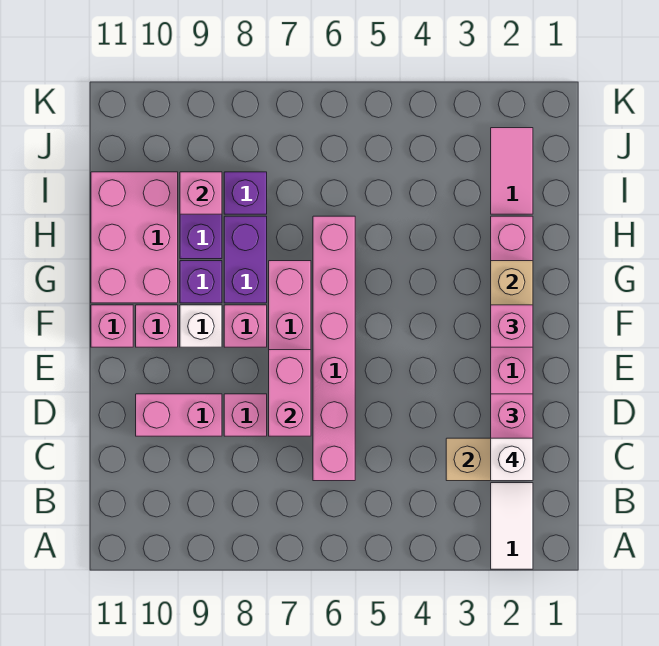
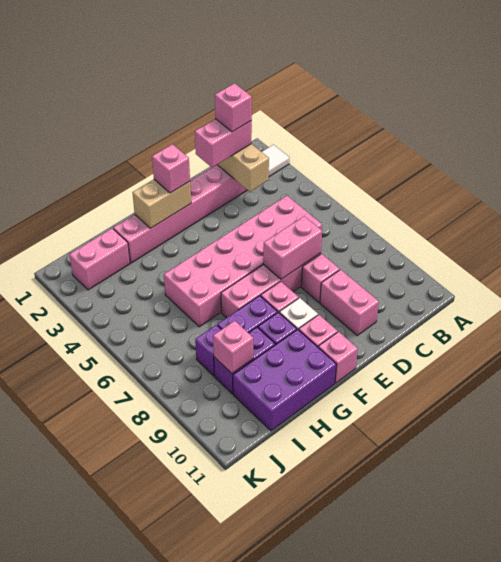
white brick C2 level 4 -> pink brick C2 level 4
pink brick C6:H6 level 1 -> pink brick C5:H6 level 1
pink brick G10:I11 level 1 -> purple brick G10:I11 level 1
pink tile I2:J2 level 1 -> pink brick I2:J2 level 1

